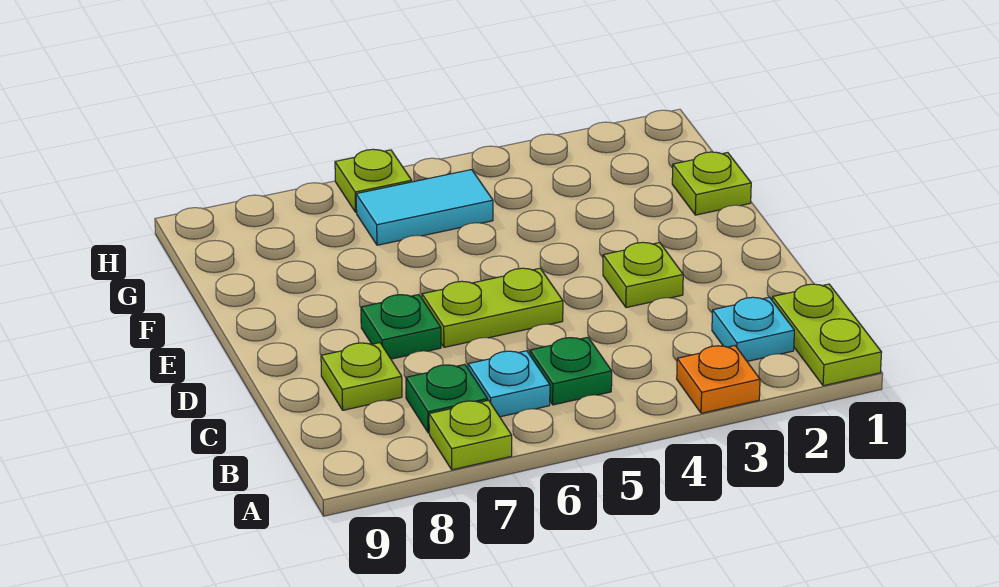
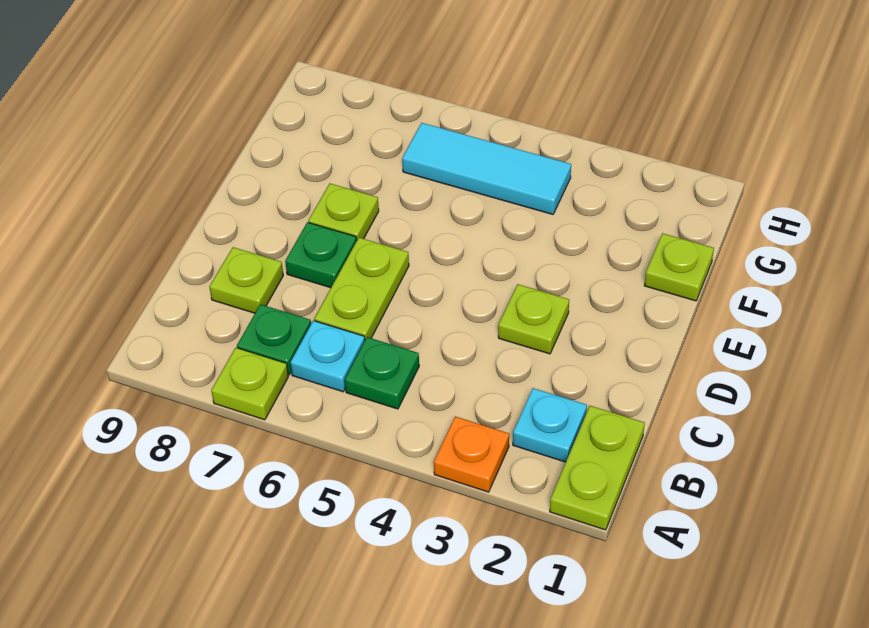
lime plate D5:D6 level 1 -> lime plate C6:D6 level 1
cyan tile G5:G6 level 1 -> cyan tile G4:G6 level 1
lime plate H6 level 1 -> lime plate E7 level 1

